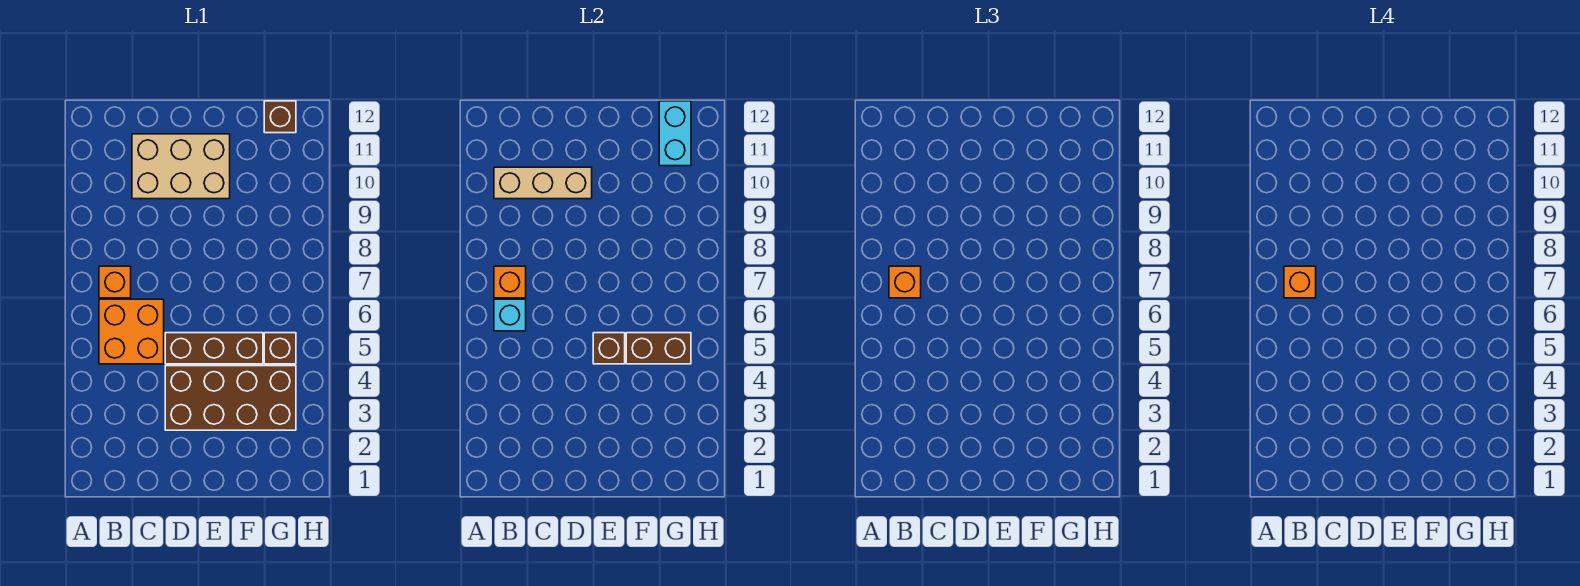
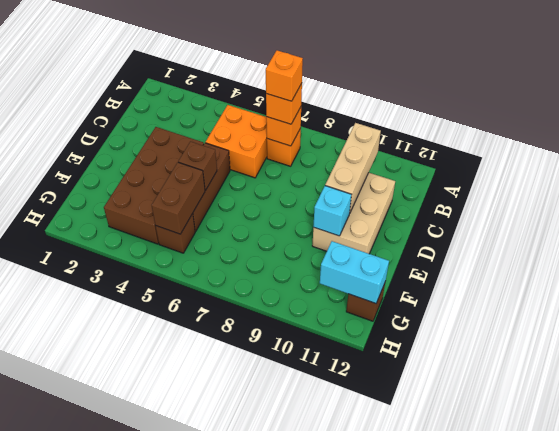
cyan brick B6 level 2 -> cyan brick E10 level 2

